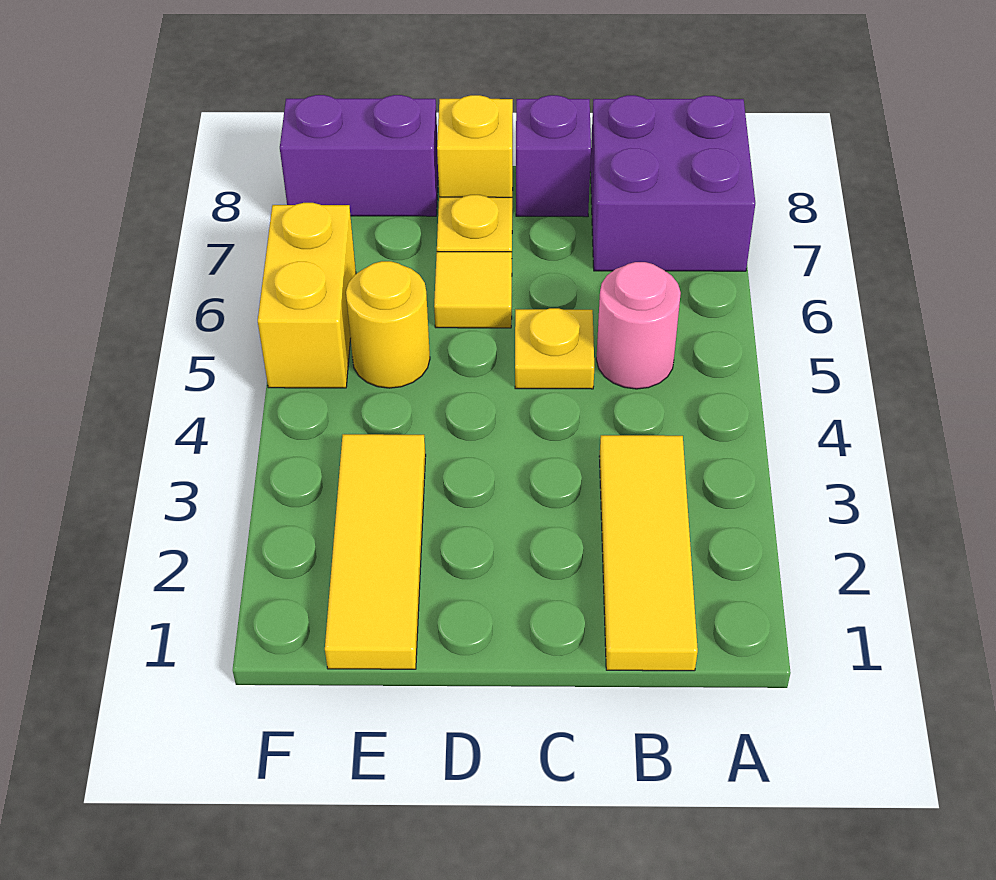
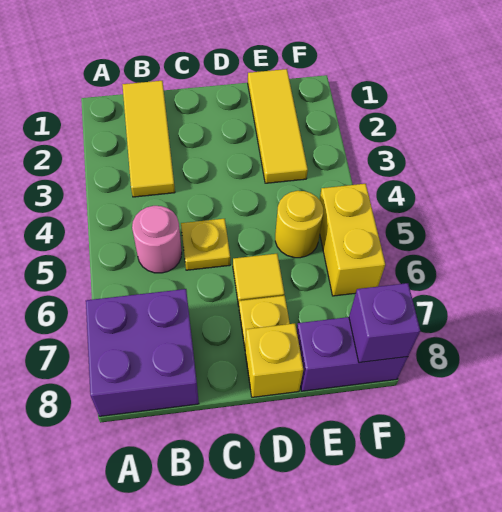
purple brick C8 level 1 -> purple brick F8 level 2

